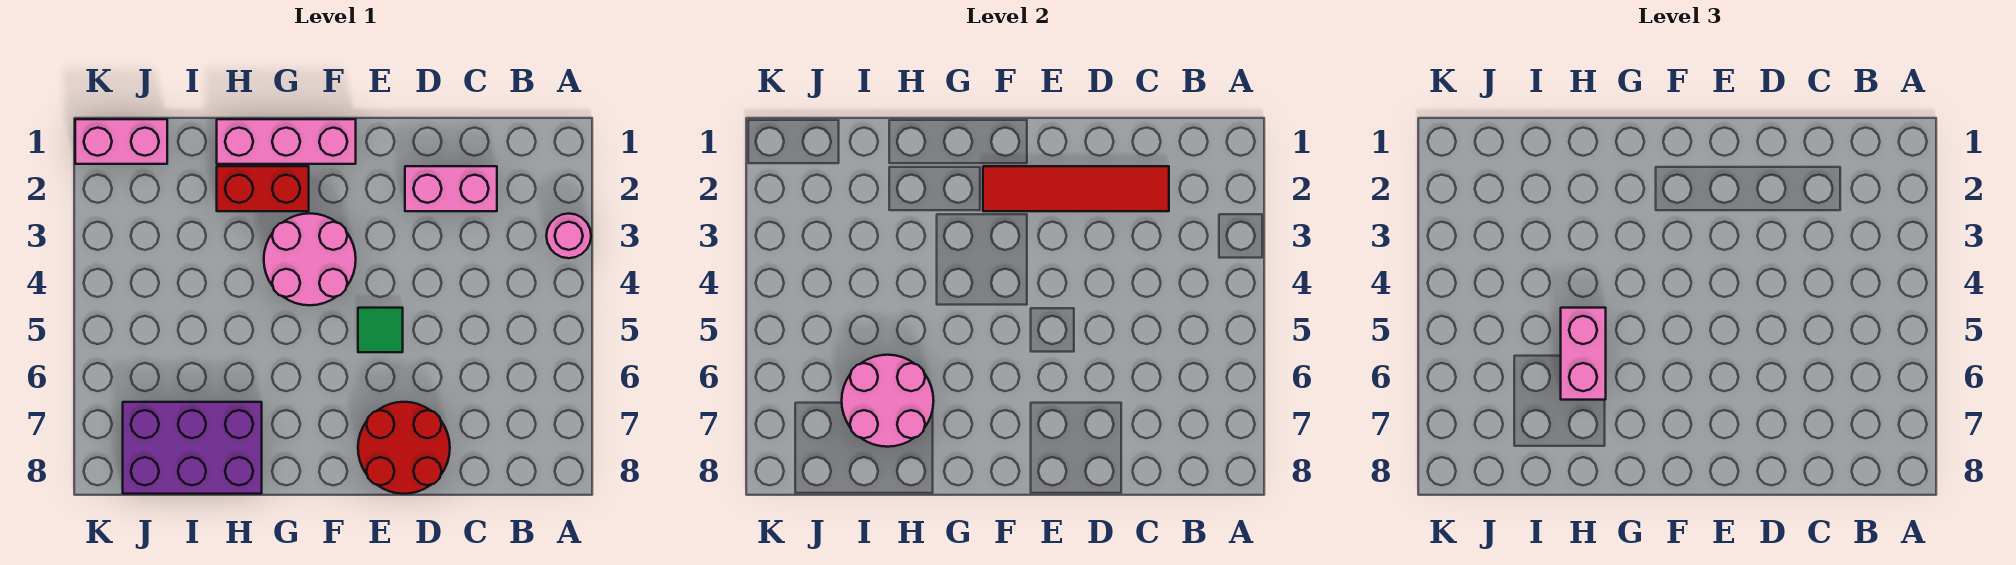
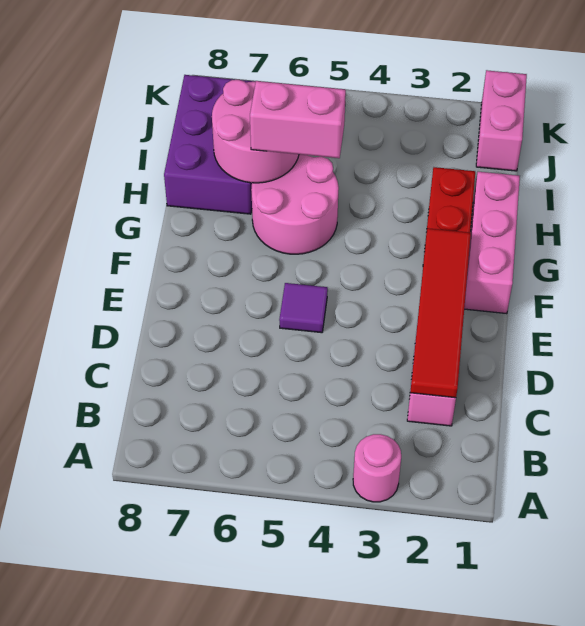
red round brick D7:E8 level 1 -> none
green tile E5 level 1 -> purple tile E5 level 1
pink round brick F3:G4 level 1 -> pink round brick G5:H6 level 1

